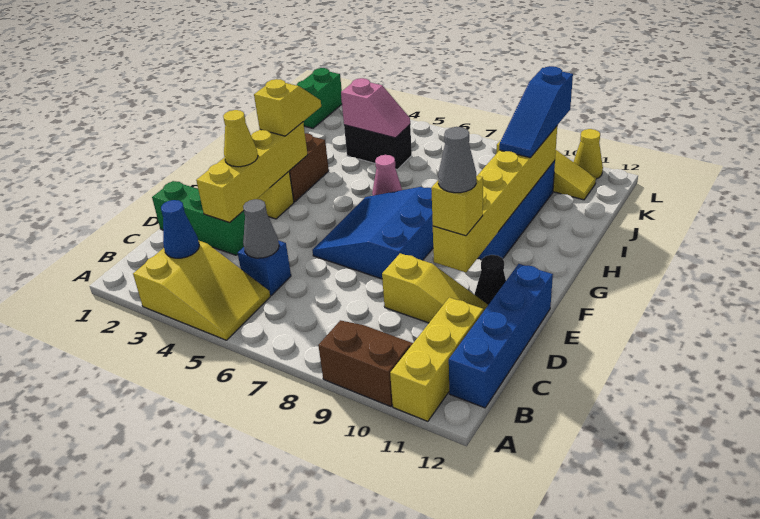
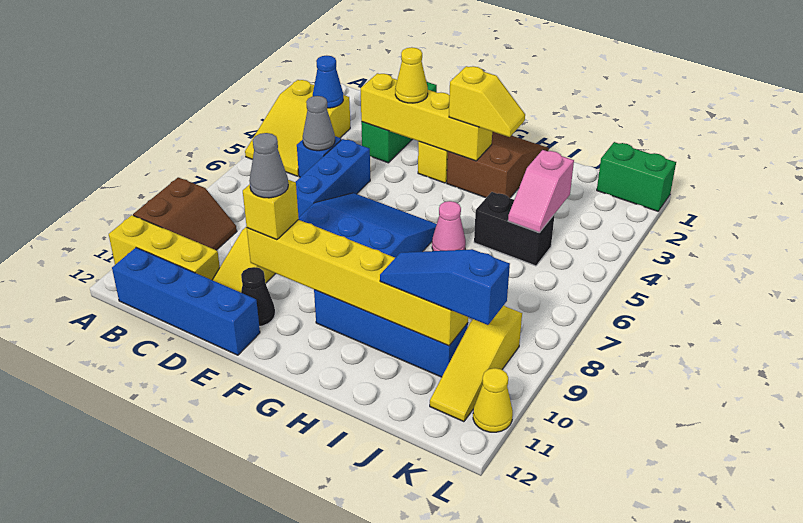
none -> blue brick D5:D7 level 1
black brick J4:J5 level 1 -> black brick I5:J5 level 1

